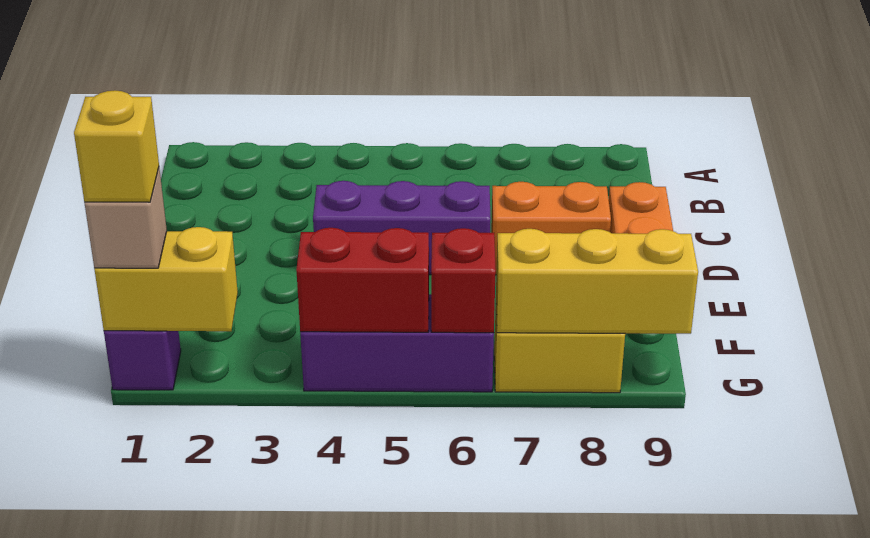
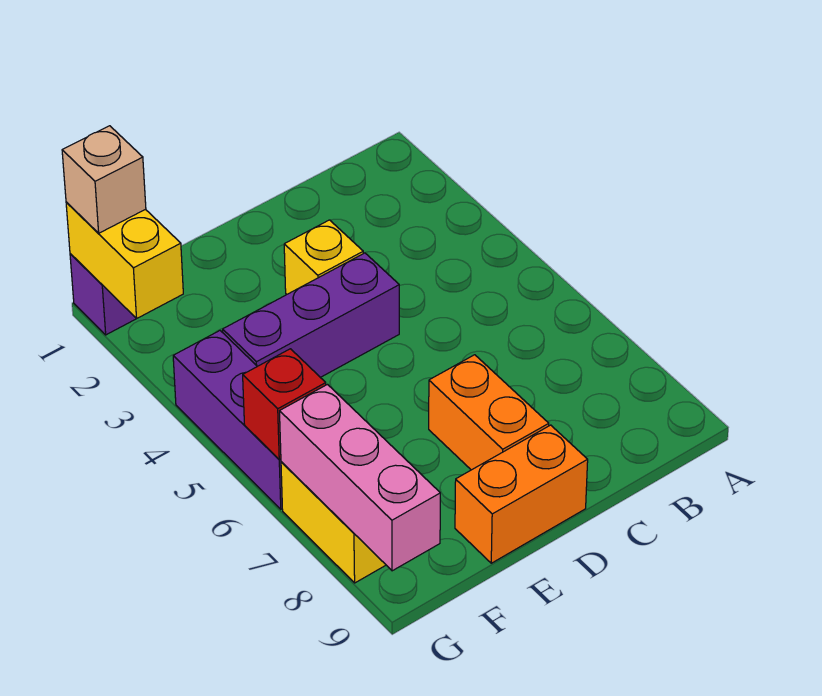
purple brick D4:D6 level 1 -> purple brick D4:F4 level 1
yellow brick G1 level 4 -> yellow brick D3 level 1
red brick G4:G5 level 2 -> none
yellow brick G7:G9 level 2 -> pink brick G7:G9 level 2

